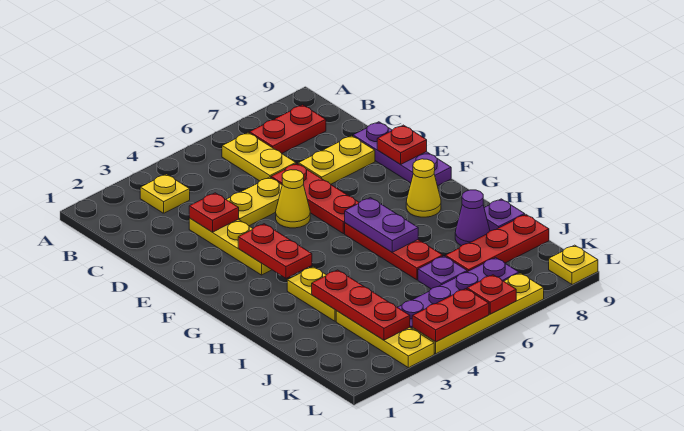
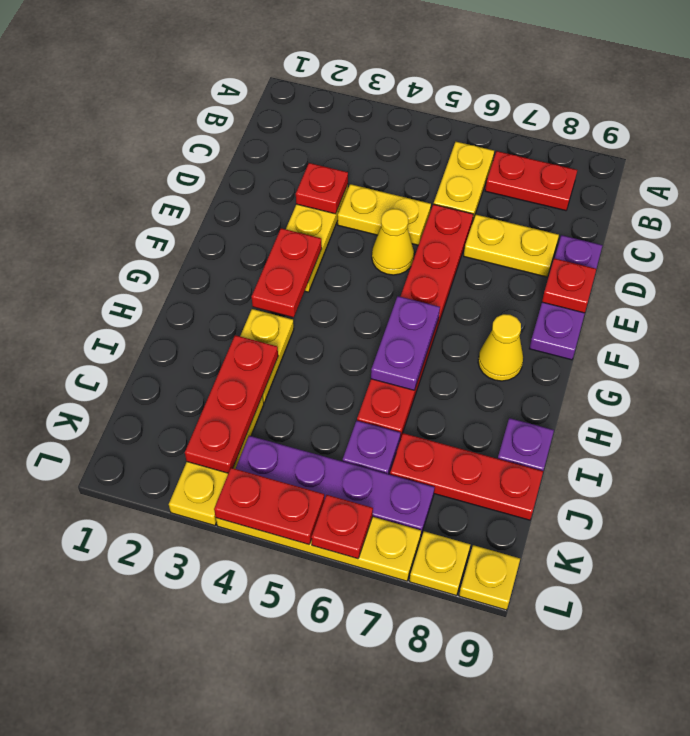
yellow plate B3 level 1 -> yellow plate L8 level 1
purple cone I8 level 1 -> none

